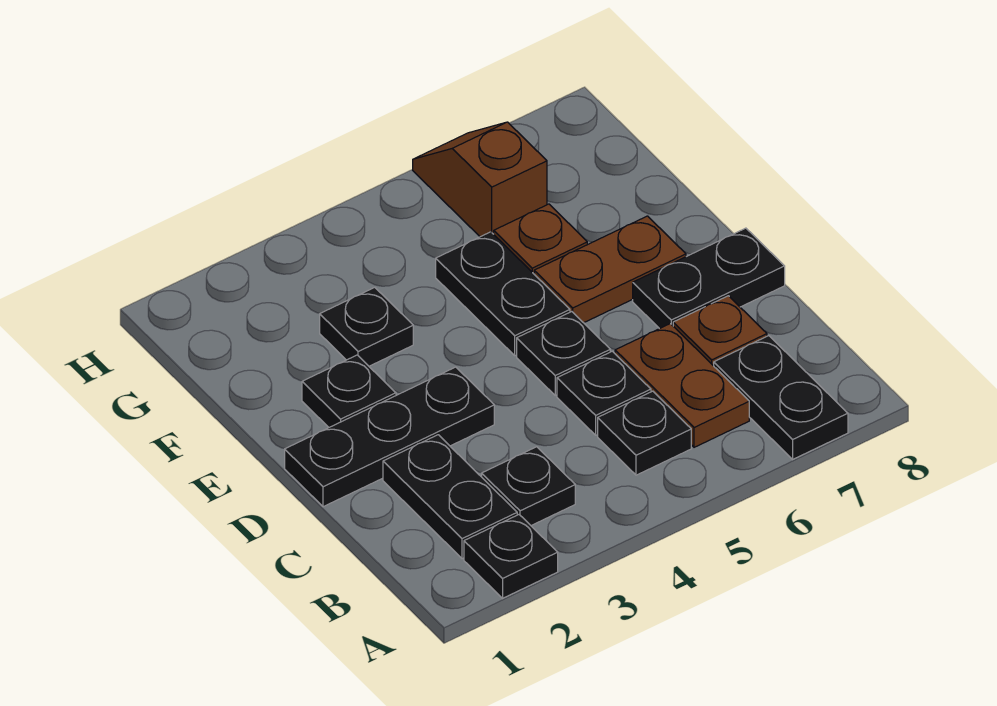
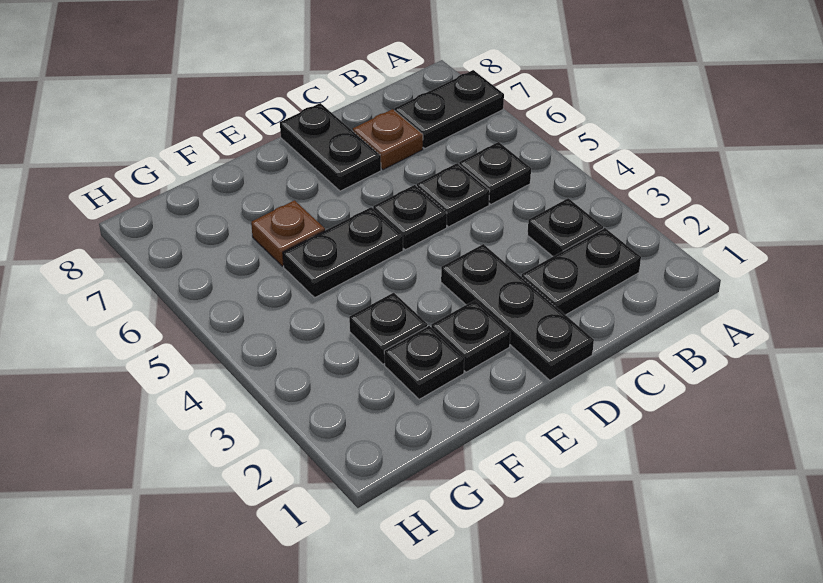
black plate A2 level 1 -> black plate F2 level 1
brown plate B6:C6 level 1 -> none
brown plate E6:E7 level 1 -> none
brown slope G6:H6 level 1 top G -> none

